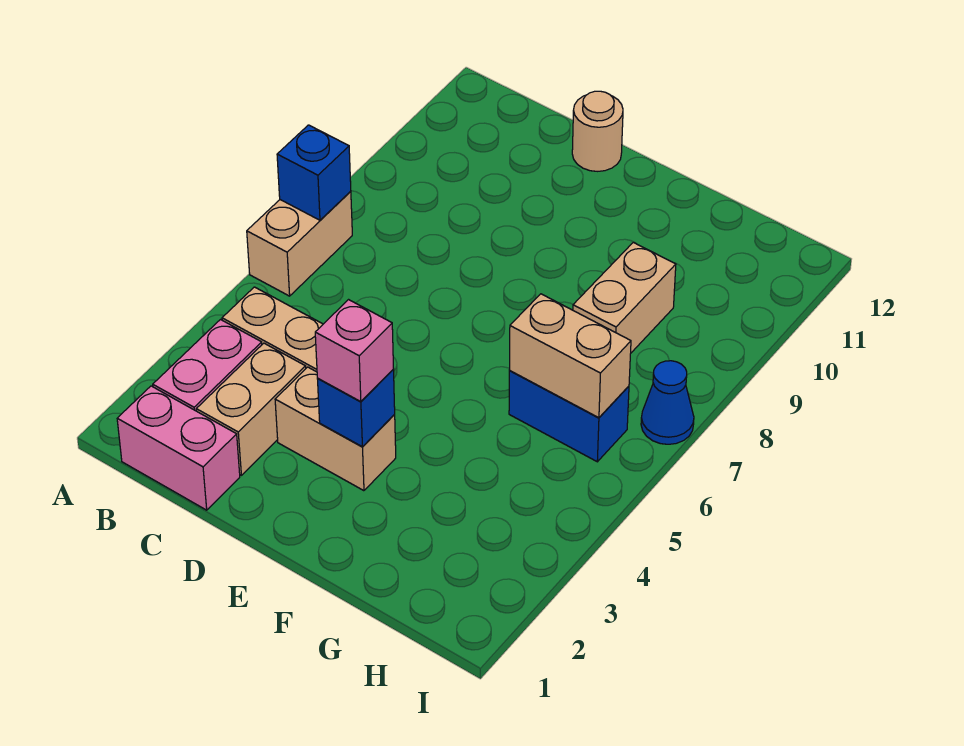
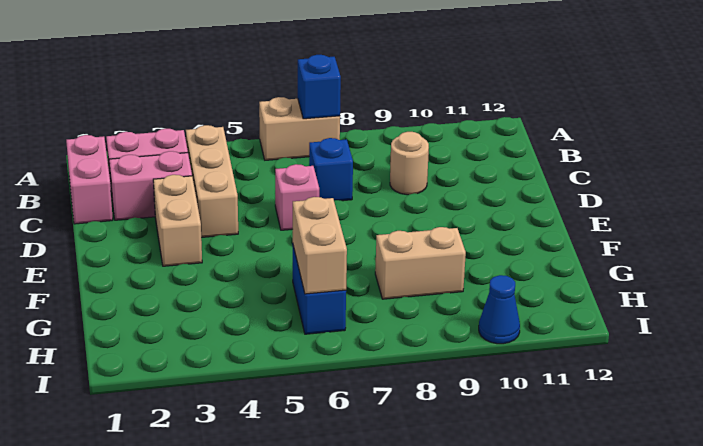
tan brick C2:C3 level 1 -> pink brick C2:C3 level 1
tan round brick D12 level 1 -> tan round brick C9 level 1
blue brick E3 level 2 -> blue brick C7 level 1
pink brick E3 level 3 -> pink brick D6 level 1
blue cone I7 level 1 -> blue cone I10 level 1

